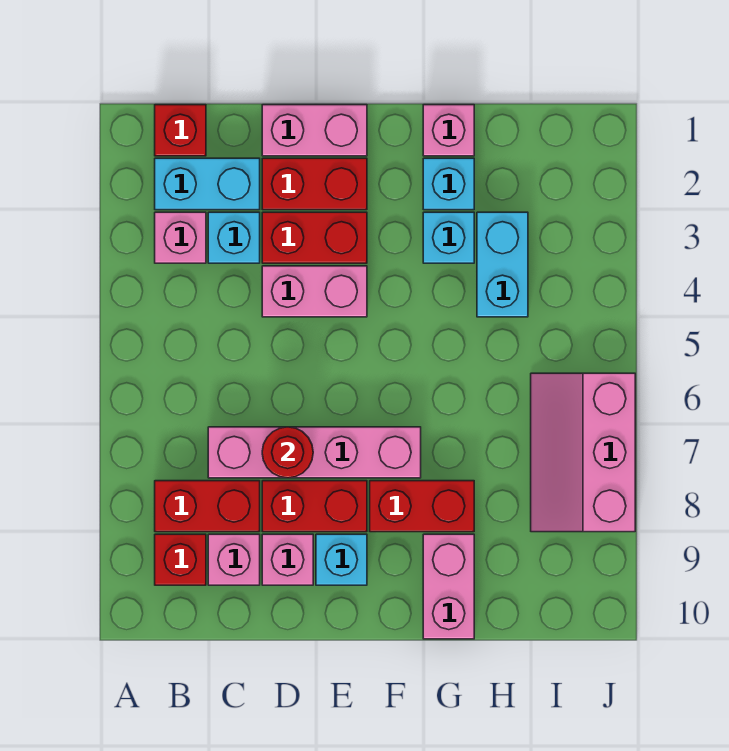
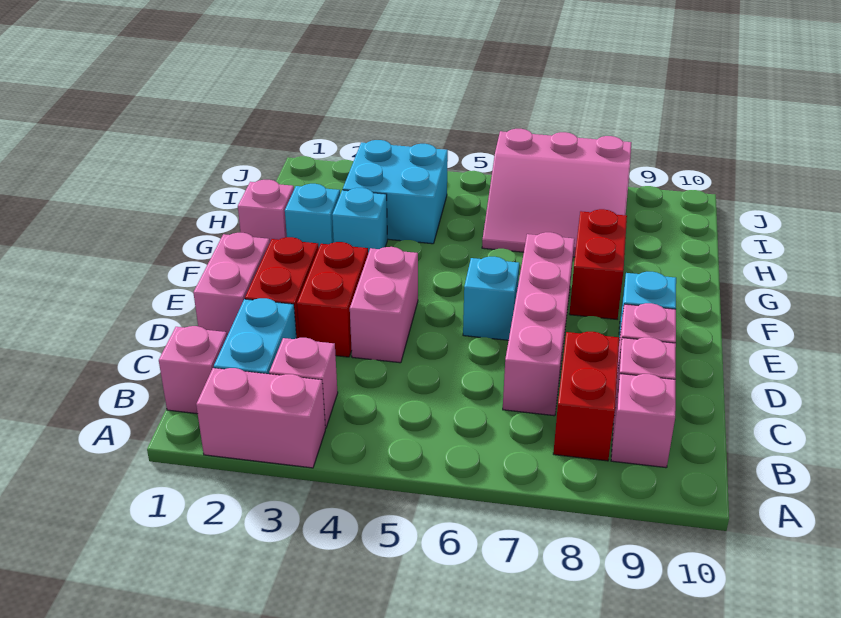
red brick B1 level 1 -> pink brick B1 level 1
red brick B9 level 1 -> pink brick B9 level 1
cyan brick C3 level 1 -> cyan brick E6 level 1
red round brick D7 level 2 -> none
red brick D8:E8 level 1 -> none
pink brick G9:G10 level 1 -> pink brick A2:A3 level 1
cyan brick H3:H4 level 1 -> cyan brick H3:I4 level 1
pink slope I6:J8 level 1 top J -> pink slope H6:J8 level 1 top J

